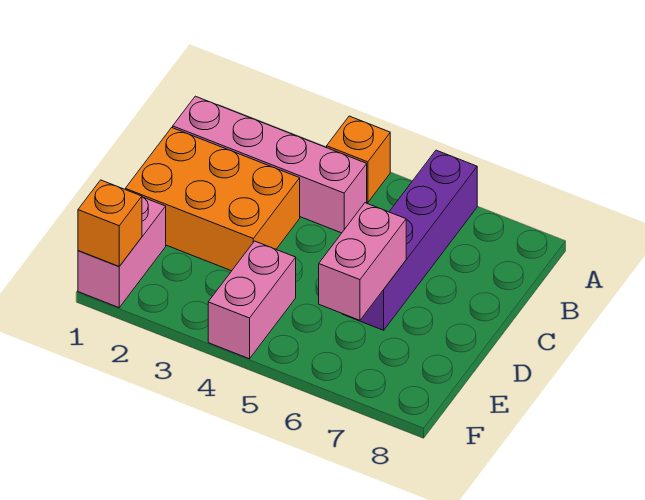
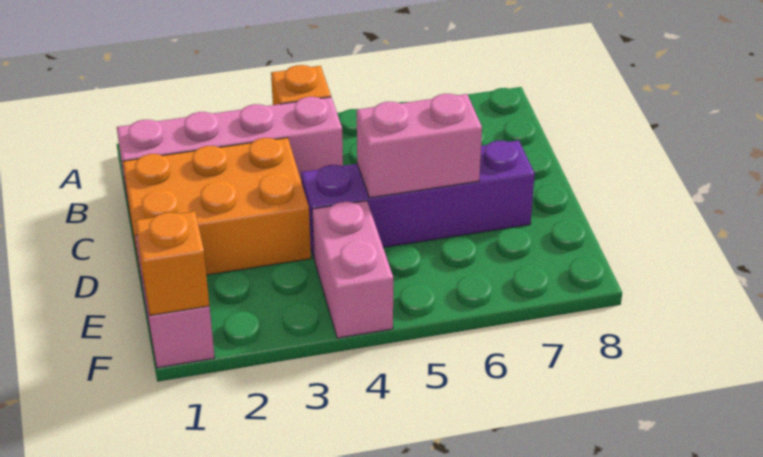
purple brick A6:D6 level 1 -> purple brick D4:D7 level 1
pink brick D6:E6 level 2 -> pink brick D5:D6 level 2

